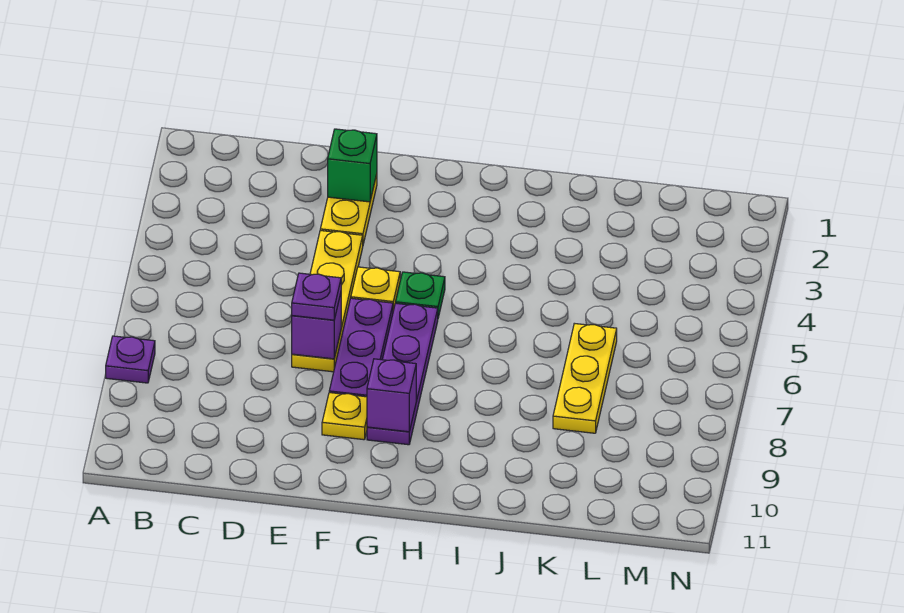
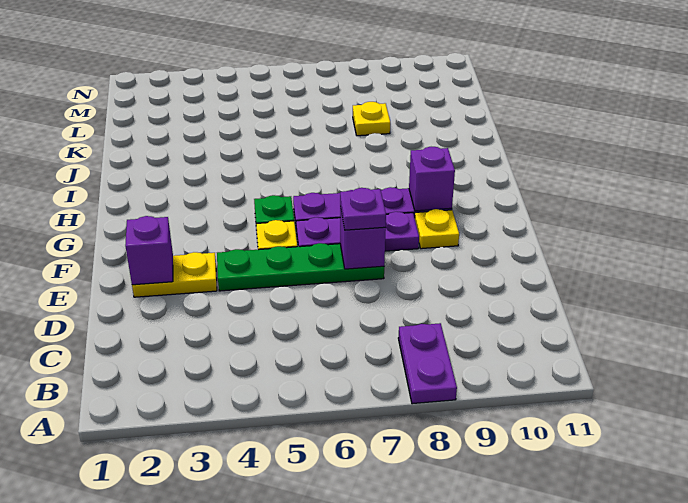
purple plate A8 level 1 -> purple plate A8:B8 level 1
green brick E2 level 2 -> purple brick E2 level 2
yellow plate E4:E7 level 1 -> green plate E4:E7 level 1
yellow plate K6:K8 level 1 -> yellow plate K8 level 1

